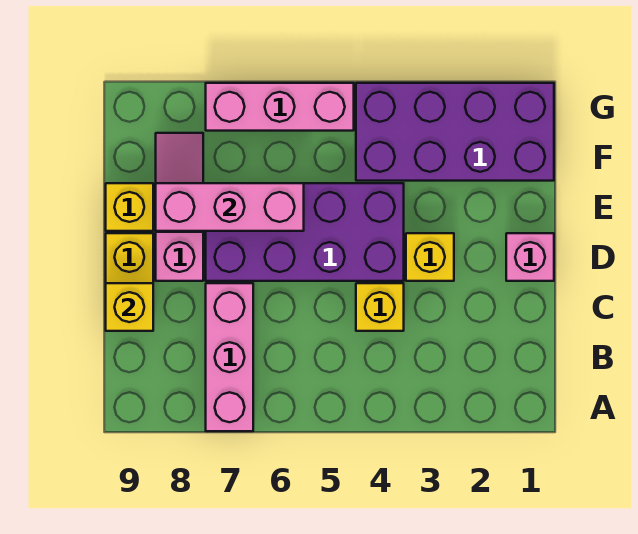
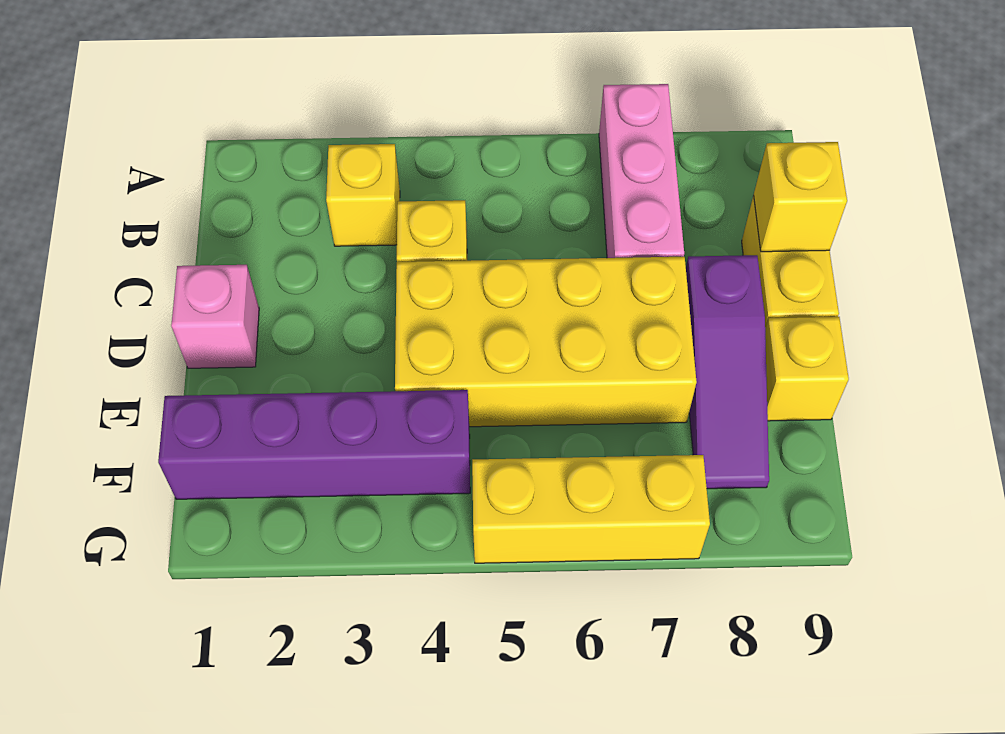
yellow brick D3 level 1 -> yellow brick B3 level 1
purple brick D4:E7 level 1 -> yellow brick D4:E7 level 1
pink slope D8:F8 level 1 top D -> purple slope D8:F8 level 1 top D
pink brick E6:E8 level 2 -> none
purple brick F1:G4 level 1 -> purple brick F1:F4 level 1
pink brick G5:G7 level 1 -> yellow brick G5:G7 level 1

